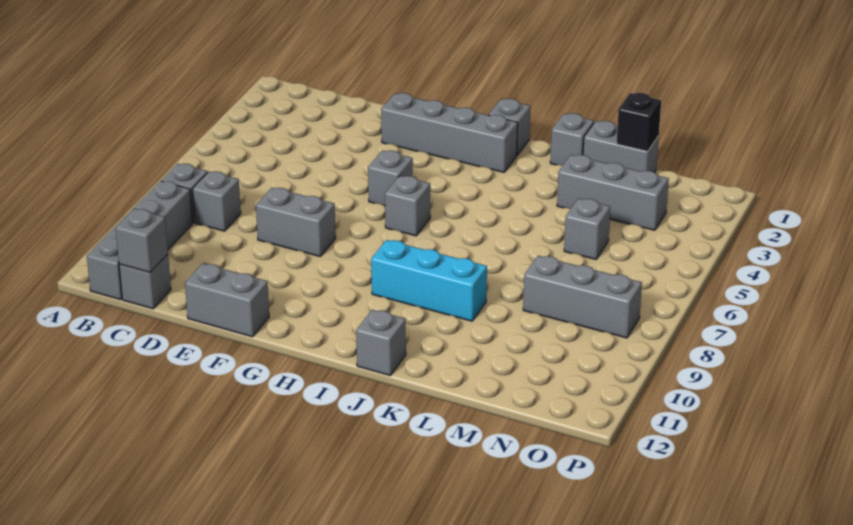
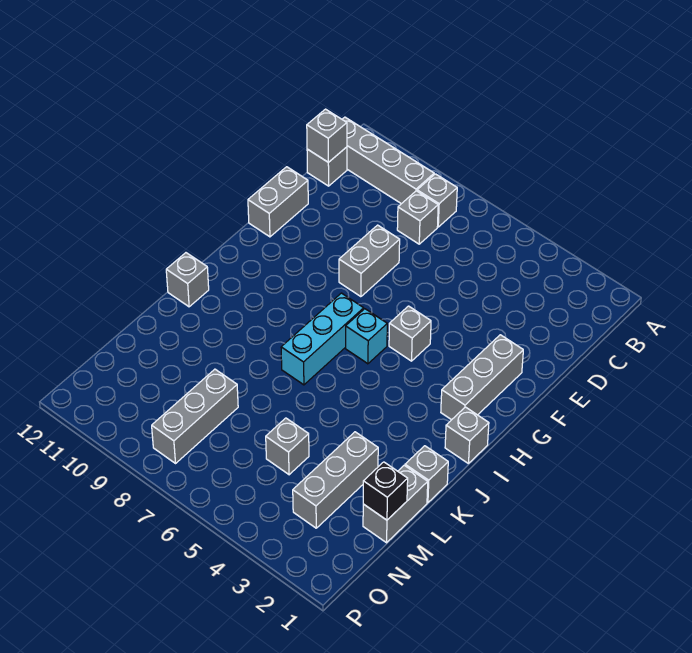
grey brick F2:I2 level 1 -> grey brick F2:H2 level 1
grey brick H6 level 1 -> cyan brick H6 level 1
cyan brick I9:K9 level 1 -> cyan brick H7:J7 level 1

